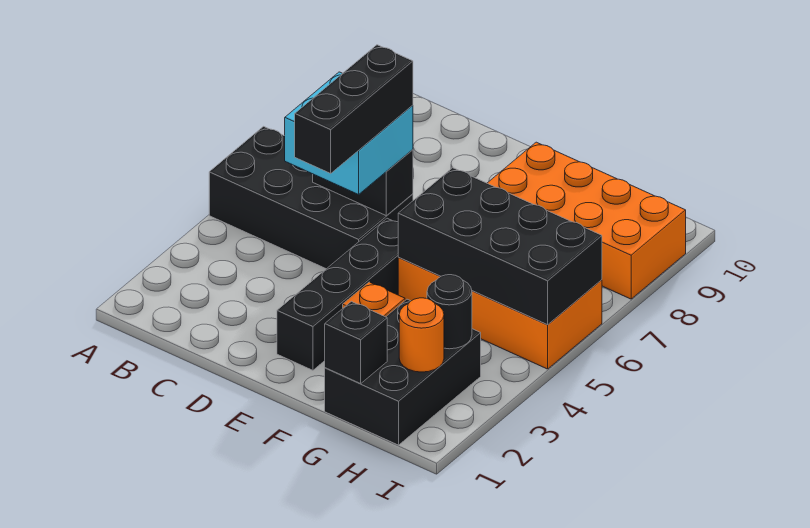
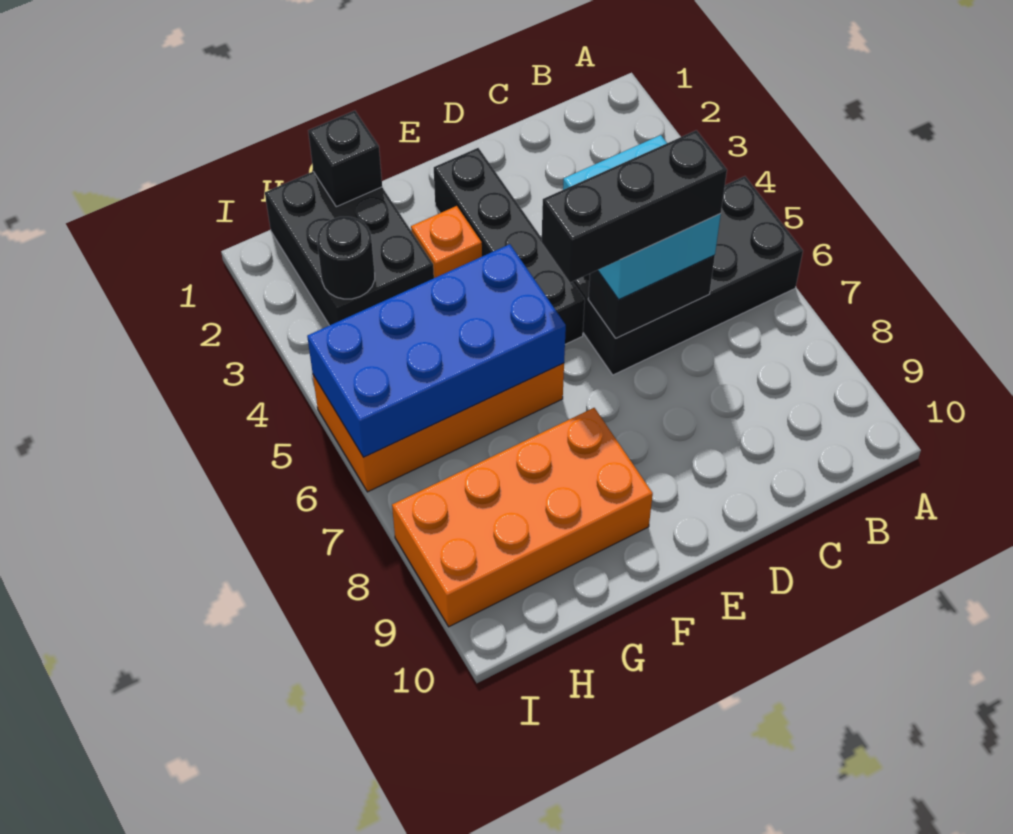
black brick D4:D6 level 4 -> black brick C6:E6 level 4
black brick F5:I6 level 2 -> blue brick F5:I6 level 2
orange round brick H2 level 2 -> none

